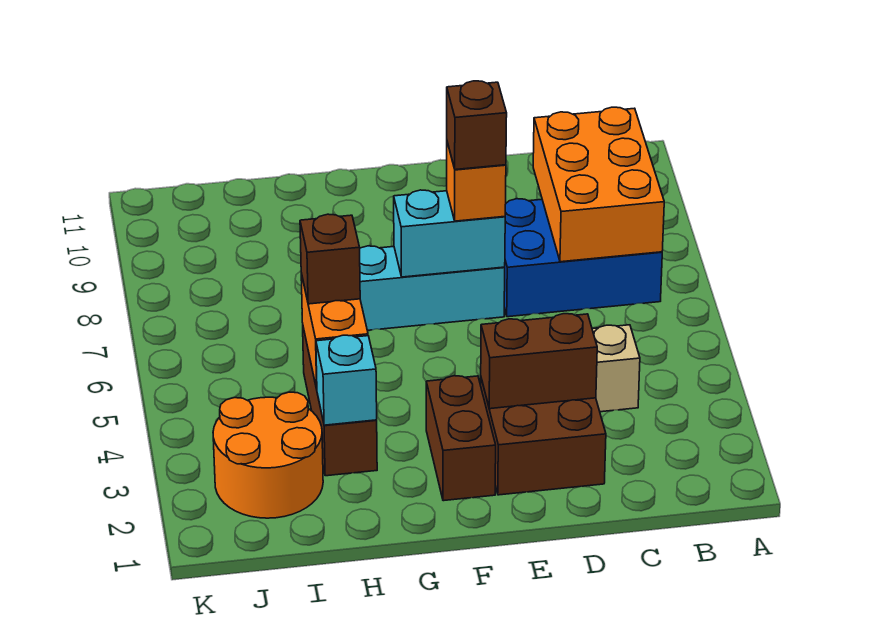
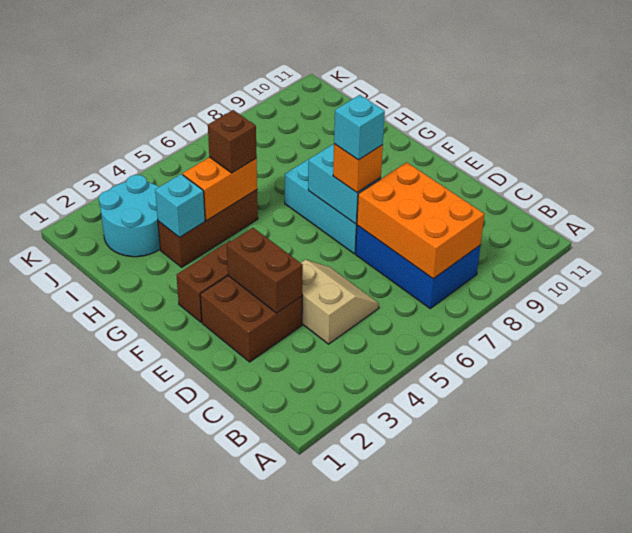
orange brick B7:C9 level 2 -> orange brick B7:D8 level 2
brown brick E7 level 4 -> cyan brick E7 level 4
orange round brick I2:J3 level 1 -> cyan round brick I2:J3 level 1

